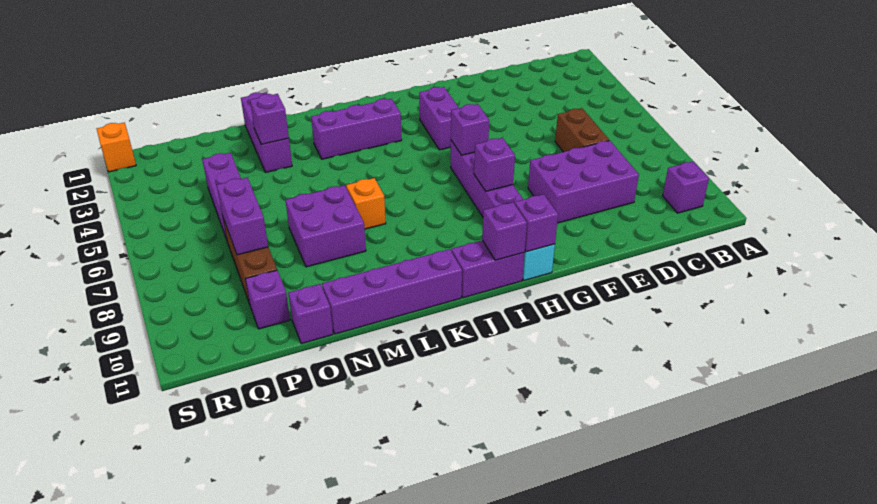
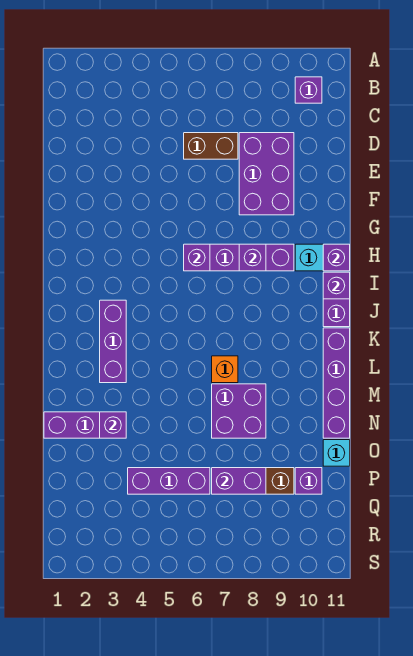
purple brick H3:H4 level 1 -> none
purple brick O11 level 1 -> cyan brick O11 level 1
orange brick S1 level 1 -> none

